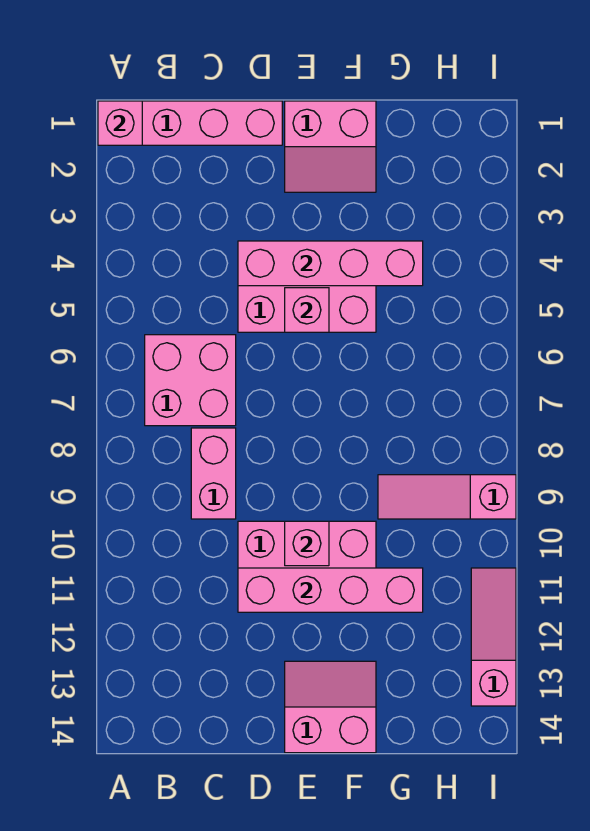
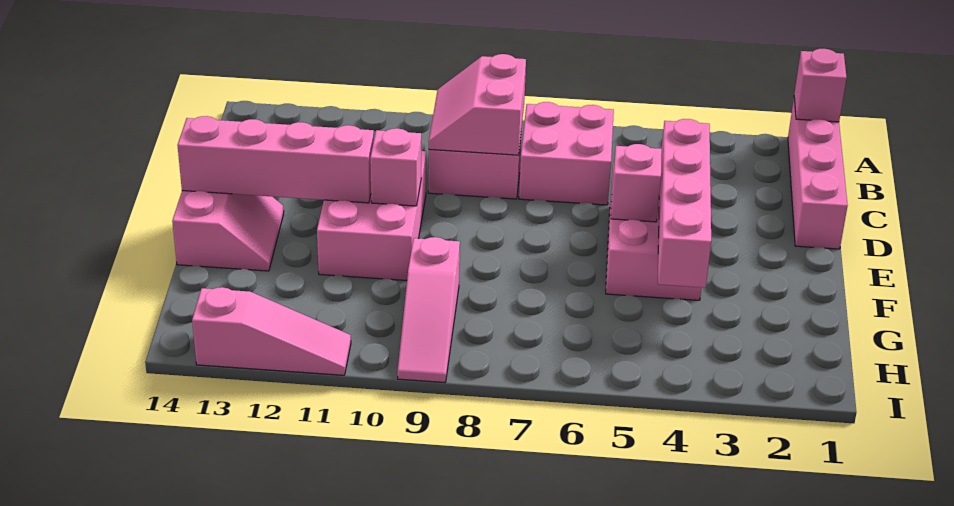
pink brick D11:G11 level 2 -> pink brick E11:E14 level 2
pink slope E1:F2 level 1 top 1 -> pink slope B8:C9 level 2 top 8
pink slope G9:I9 level 1 top I -> pink slope G9:I9 level 1 top G

